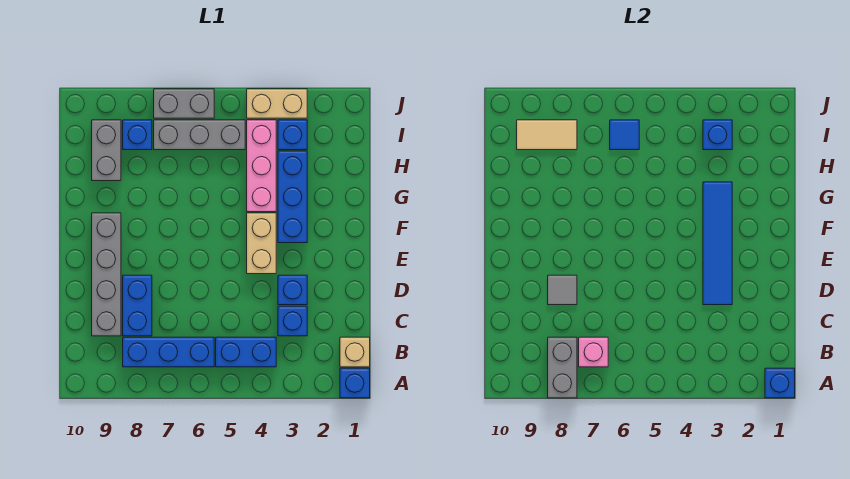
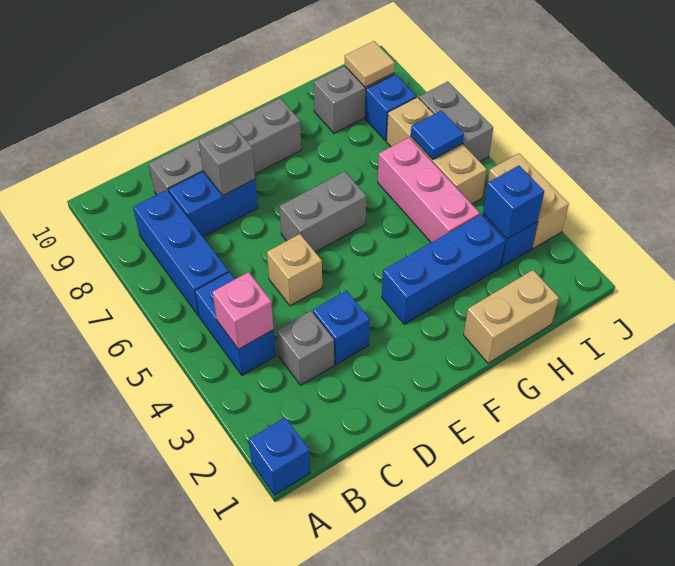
blue brick A1 level 2 -> none
grey brick A8:B8 level 2 -> grey brick E6:F6 level 1
tan brick B1 level 1 -> tan brick D5 level 1
pink brick B7 level 2 -> pink brick B4 level 2
blue brick C3 level 1 -> grey brick C3 level 1
blue tile D3:G3 level 2 -> none
grey tile D8 level 2 -> grey brick D8 level 2
tan brick E4:F4 level 1 -> tan brick G1:H1 level 1
pink brick G4:I4 level 1 -> pink brick H4:H6 level 1
grey brick I5:I7 level 1 -> tan brick I5:I7 level 1
tan tile I8:I9 level 2 -> tan tile I9 level 2

